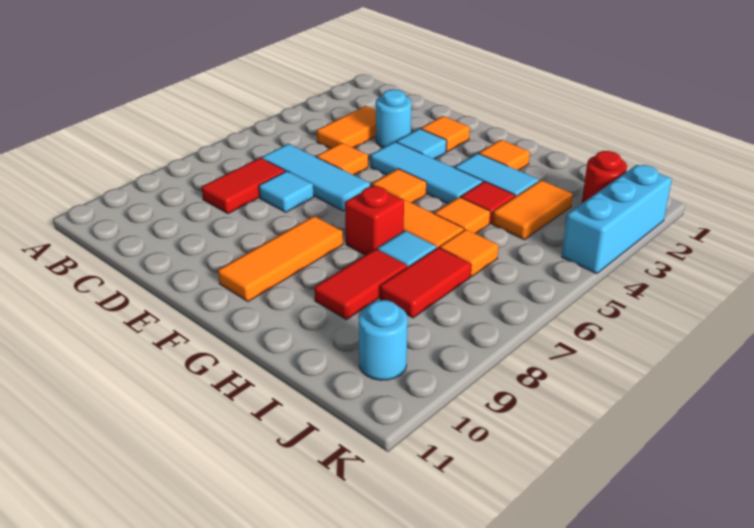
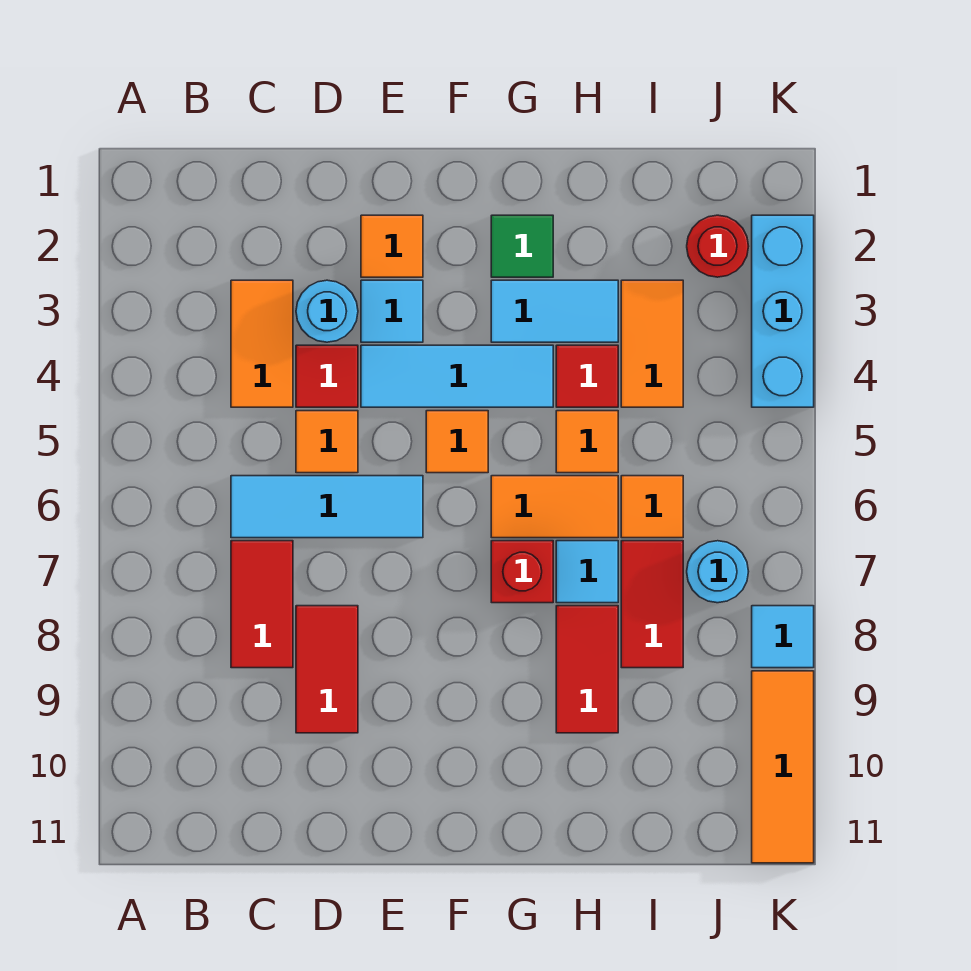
none -> red tile D4 level 1
cyan tile D7 level 1 -> cyan tile K8 level 1
none -> red tile D8:D9 level 1
orange tile F8:F10 level 1 -> orange tile K9:K11 level 1
orange tile G2 level 1 -> green tile G2 level 1
cyan round brick J10 level 1 -> cyan round brick J7 level 1

